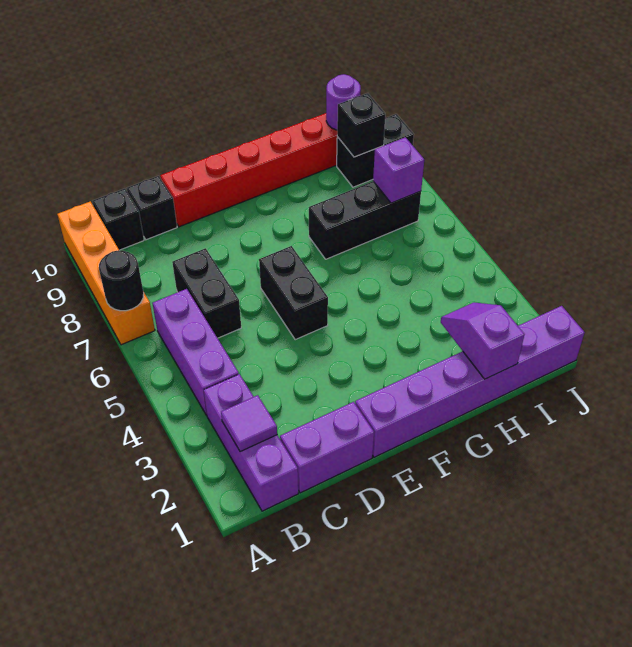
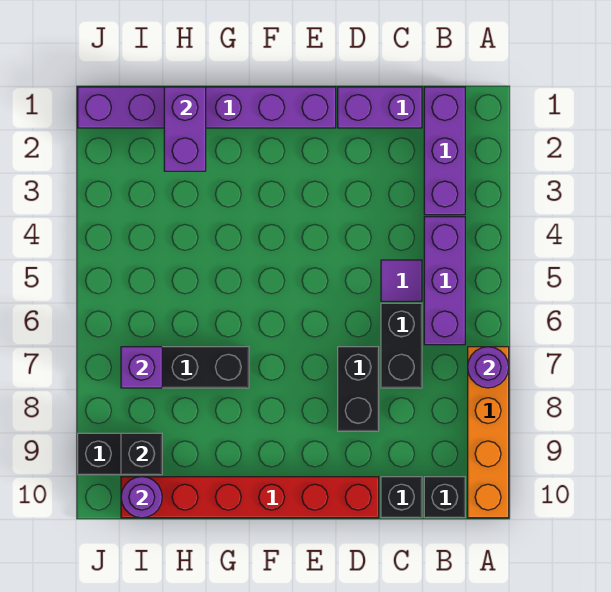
black round brick A7 level 2 -> purple round brick A7 level 2
purple tile B2 level 2 -> purple tile C5 level 1
black brick E5:E6 level 1 -> black brick D7:D8 level 1
purple slope H1:H2 level 2 top 1 -> purple brick H1:H2 level 2

